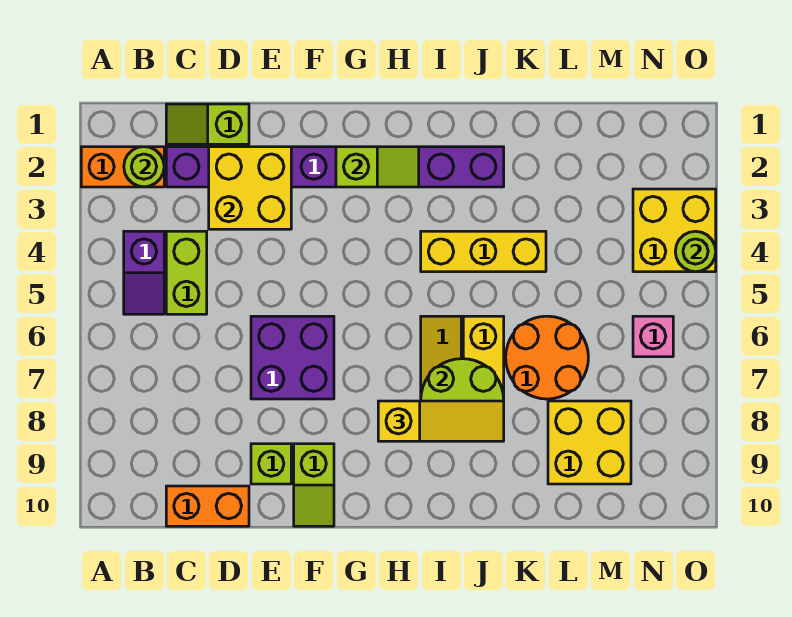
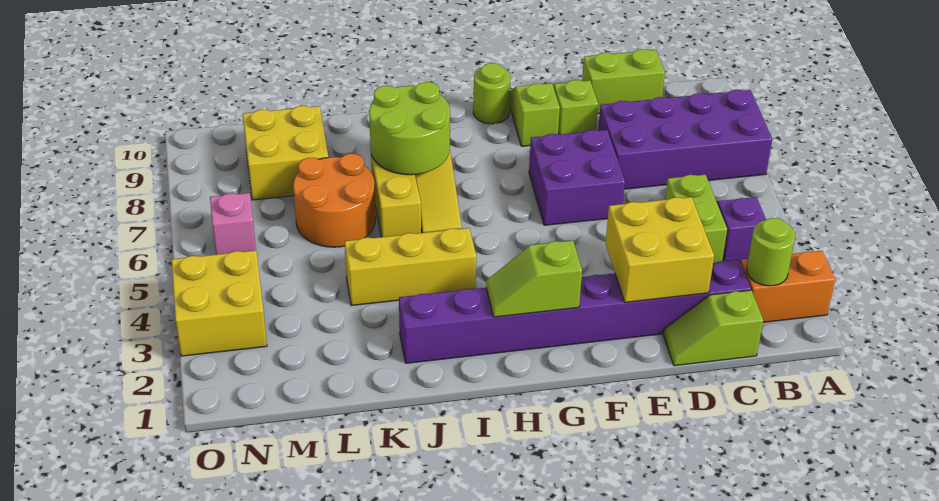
none -> purple brick A7:D8 level 1
lime slope C1:D1 level 1 top D -> lime slope C1:D1 level 1 top C
orange brick C10:D10 level 1 -> lime brick C10:D10 level 1
yellow slope H8:J8 level 3 top H -> none
lime round brick O4 level 2 -> lime round brick G10 level 1

